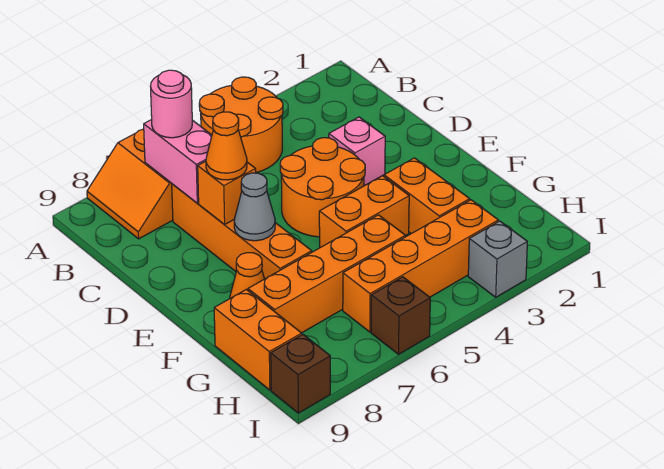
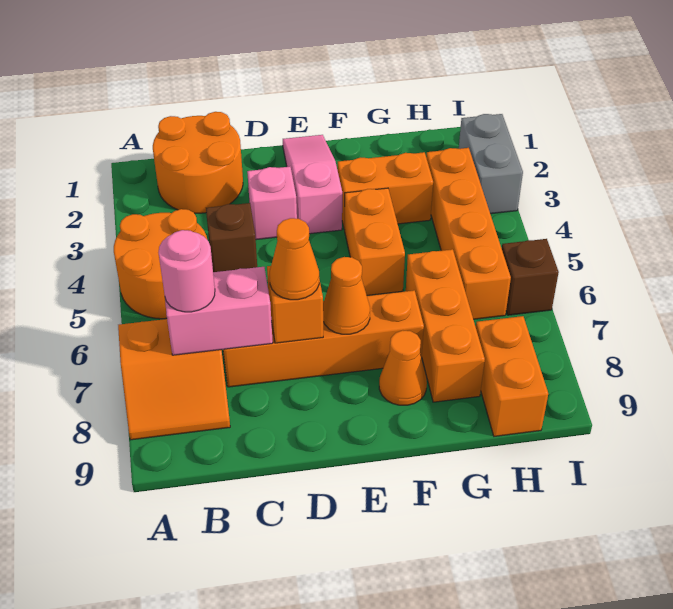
orange round brick D4:E5 level 1 -> orange round brick B1:C2 level 1
none -> pink slope E1:E3 level 1 top 3
grey cone E7 level 2 -> orange cone E7 level 2
orange brick G5:G8 level 1 -> orange brick G6:G8 level 1
orange brick G9:H9 level 1 -> orange brick H8:H9 level 1
grey brick I3 level 1 -> grey brick I2:I3 level 1
brown brick I9 level 1 -> brown brick C4 level 1

